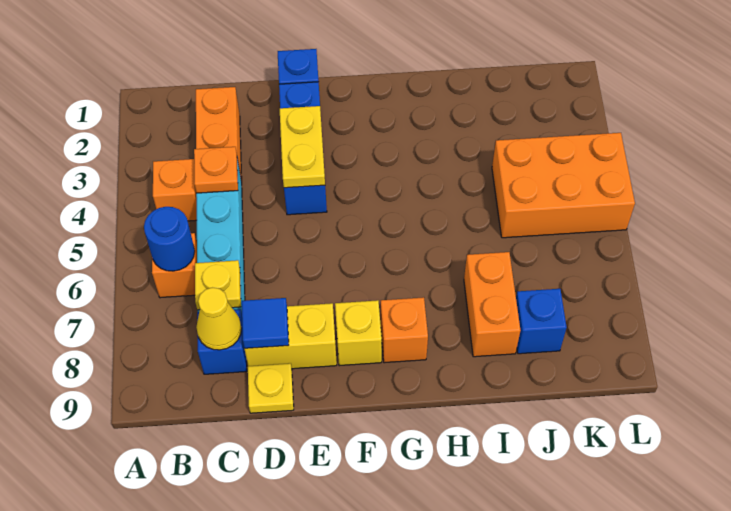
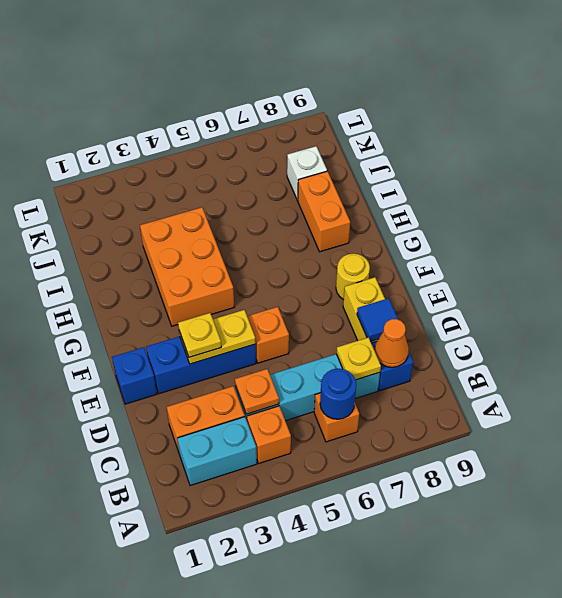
none -> cyan brick B2:B3 level 1
yellow cone C8 level 2 -> orange cone C8 level 2
yellow plate D9 level 1 -> yellow plate E3 level 3
yellow brick F8 level 1 -> yellow round brick F8 level 1
orange brick G8 level 1 -> orange brick E5 level 1
orange brick I7:I8 level 1 -> orange brick H8:I8 level 1
orange brick J4:L5 level 1 -> orange brick G3:I4 level 1
blue brick J8 level 1 -> white brick J8 level 1

